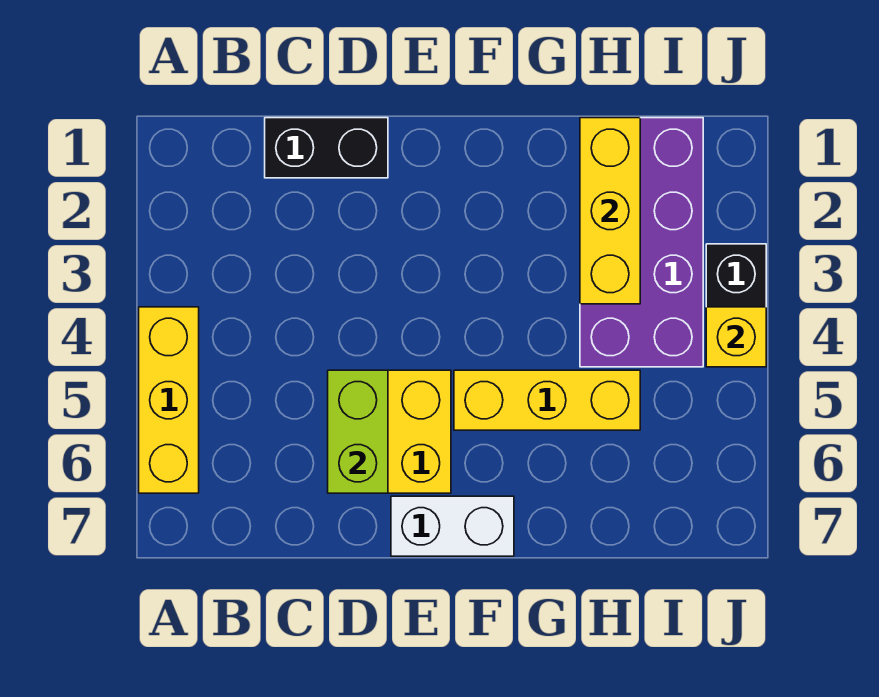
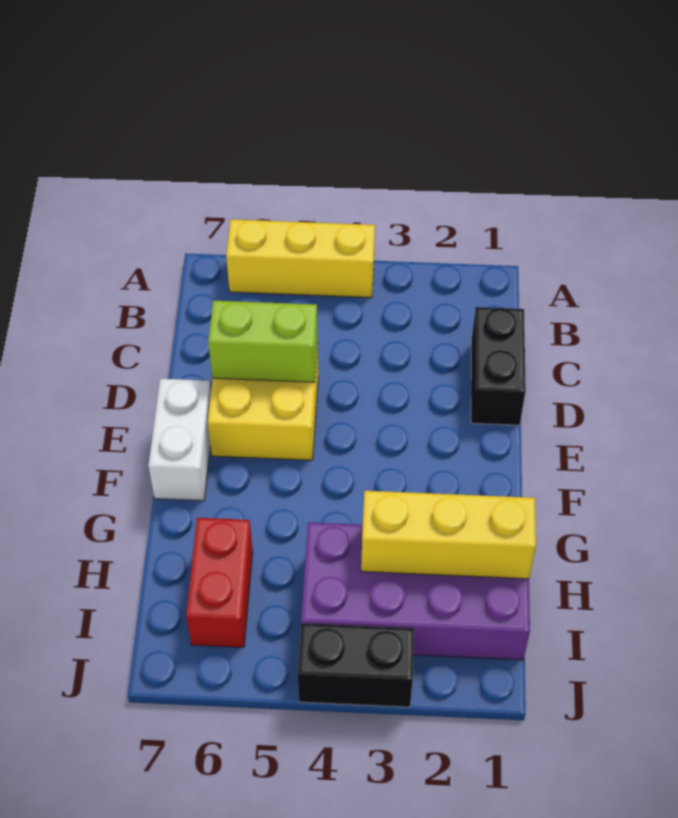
yellow brick F5:H5 level 1 -> none
none -> red brick H6:I6 level 1
yellow brick J4 level 2 -> none

